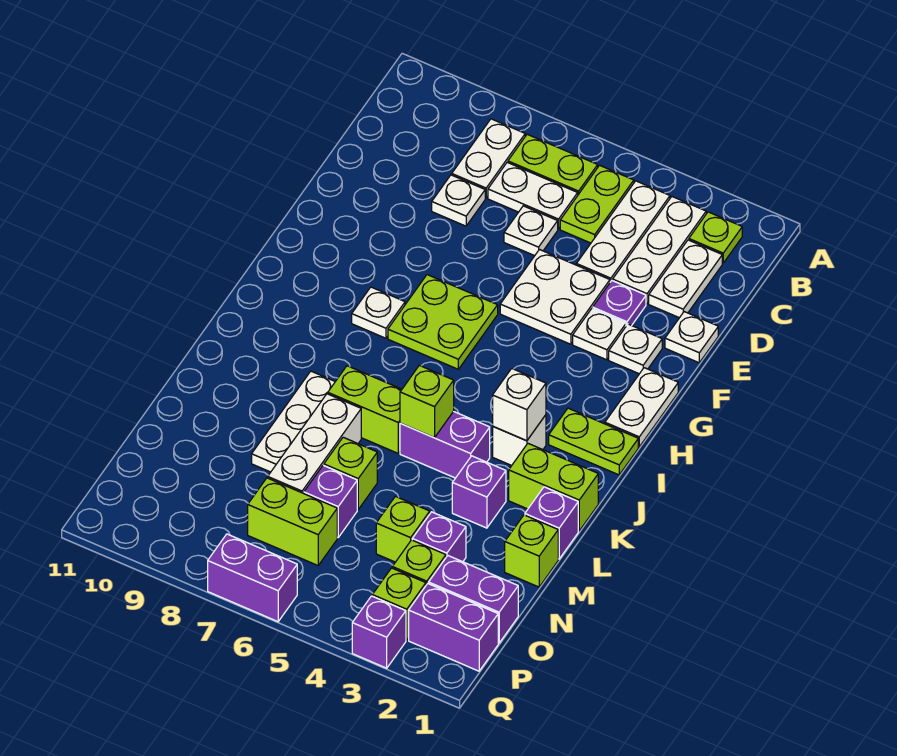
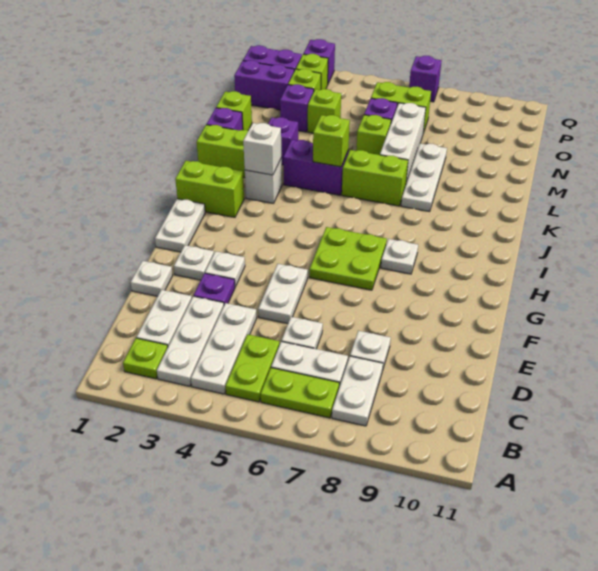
white plate E4:F5 level 1 -> white plate E5:F5 level 1
lime plate I1:I2 level 1 -> lime brick I1:I2 level 1
purple brick Q6:Q7 level 1 -> purple brick Q7 level 1

